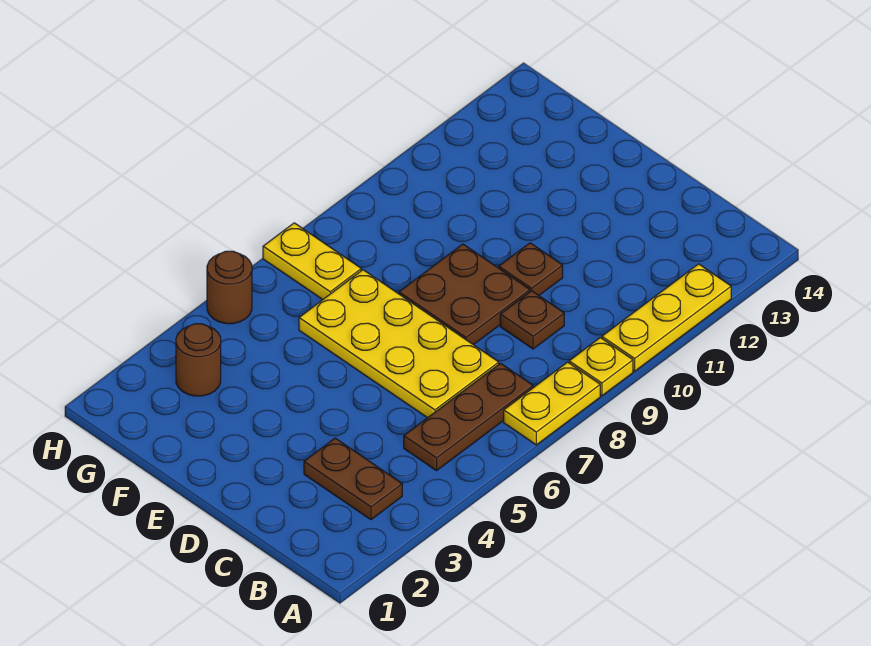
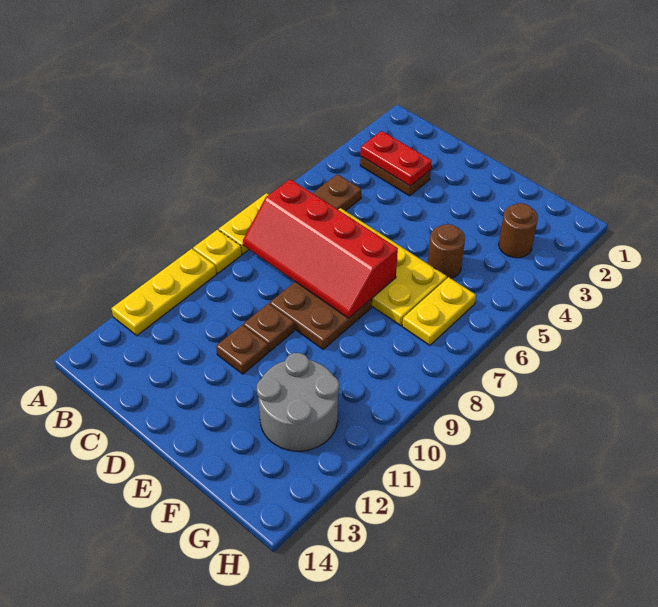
none -> red plate B3:C3 level 2
none -> red slope B7:E8 level 2 top 7
brown plate C9 level 1 -> brown plate D11 level 1
none -> grey round brick F11:G12 level 1
yellow plate G7:H7 level 1 -> yellow plate G6:G7 level 1
brown round brick H5 level 1 -> brown round brick F5 level 1

